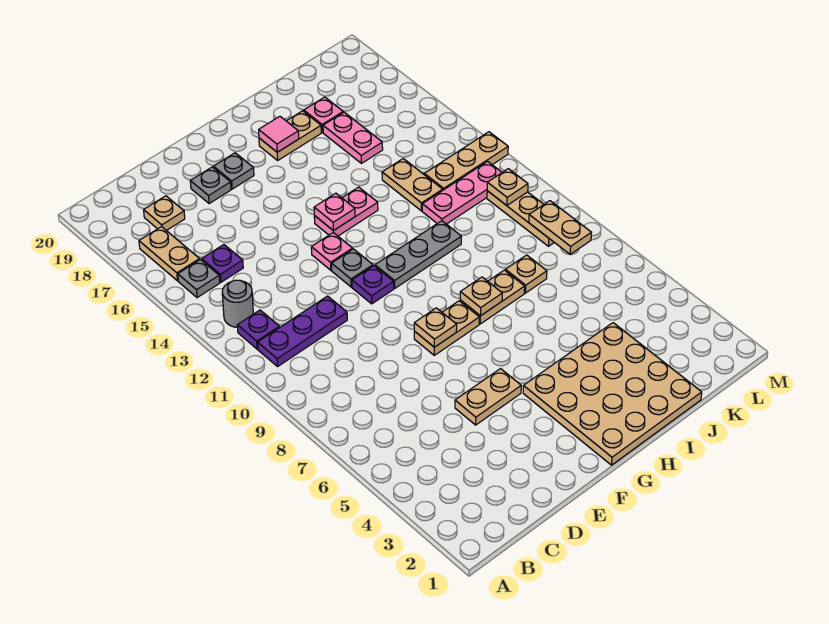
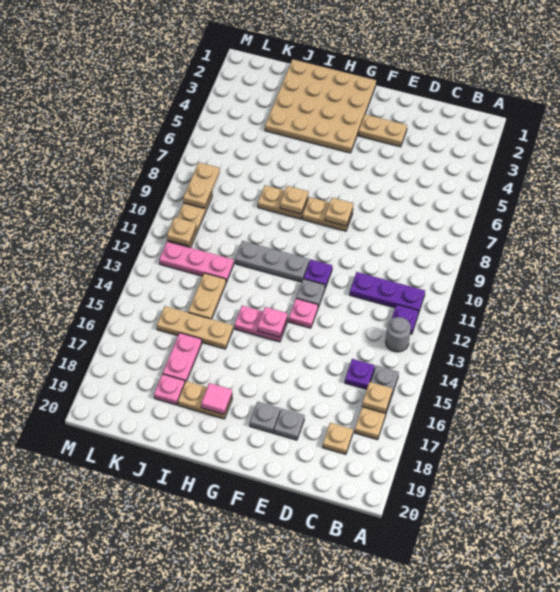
tan plate E5:F5 level 1 -> tan plate E3:F3 level 1
tan plate J8 level 1 -> tan plate B16 level 2
tan plate K13:M13 level 1 -> tan plate I15:K15 level 1

